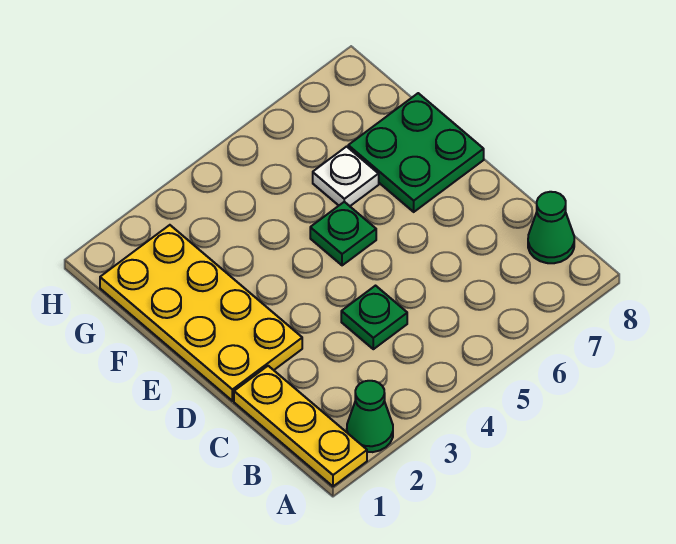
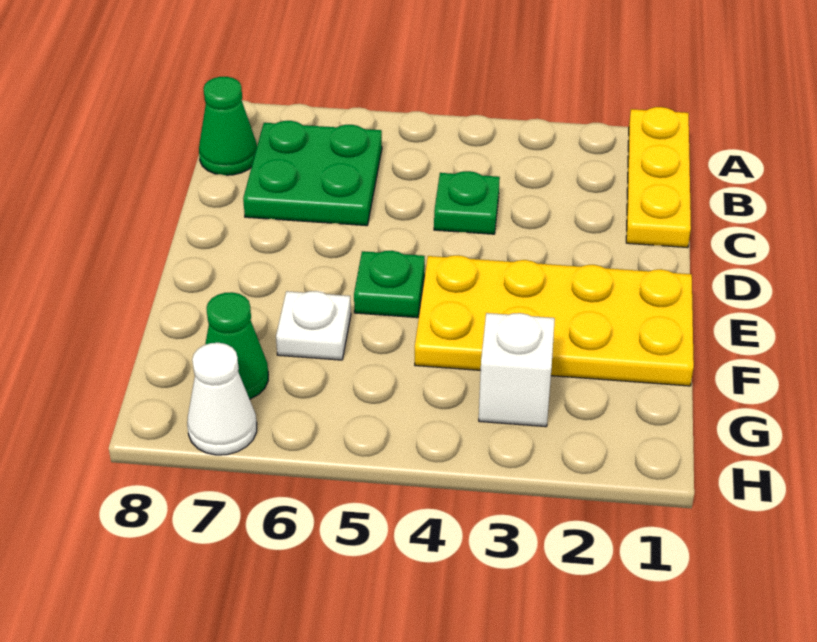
green cone A2 level 1 -> green cone G7 level 1
yellow plate D1:G2 level 1 -> yellow plate E1:F4 level 1
green plate E7:F8 level 1 -> green plate B6:C7 level 1
none -> white brick G3 level 1
none -> white cone H7 level 1

